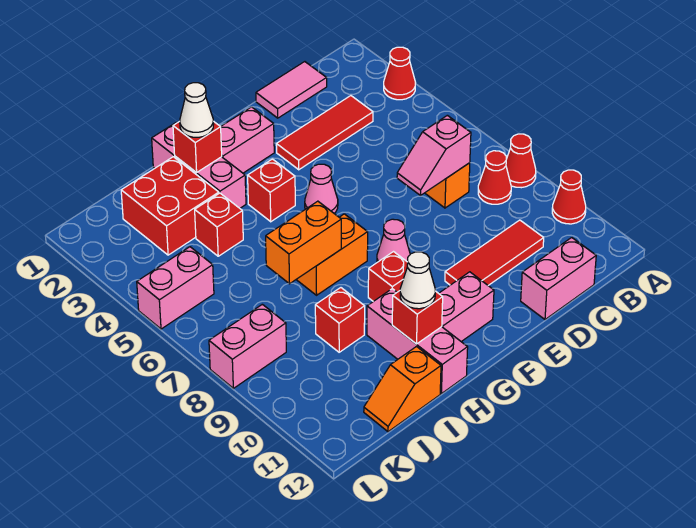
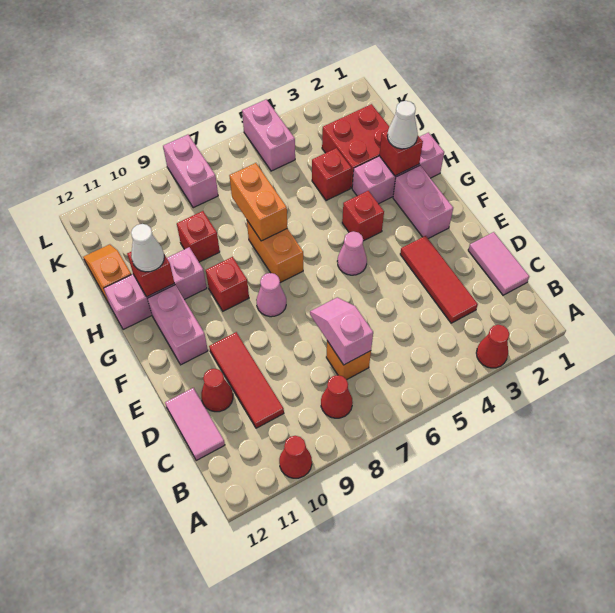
red cone A8 level 1 -> red cone D11 level 1
pink brick C12:D12 level 1 -> pink tile C12:D12 level 1

